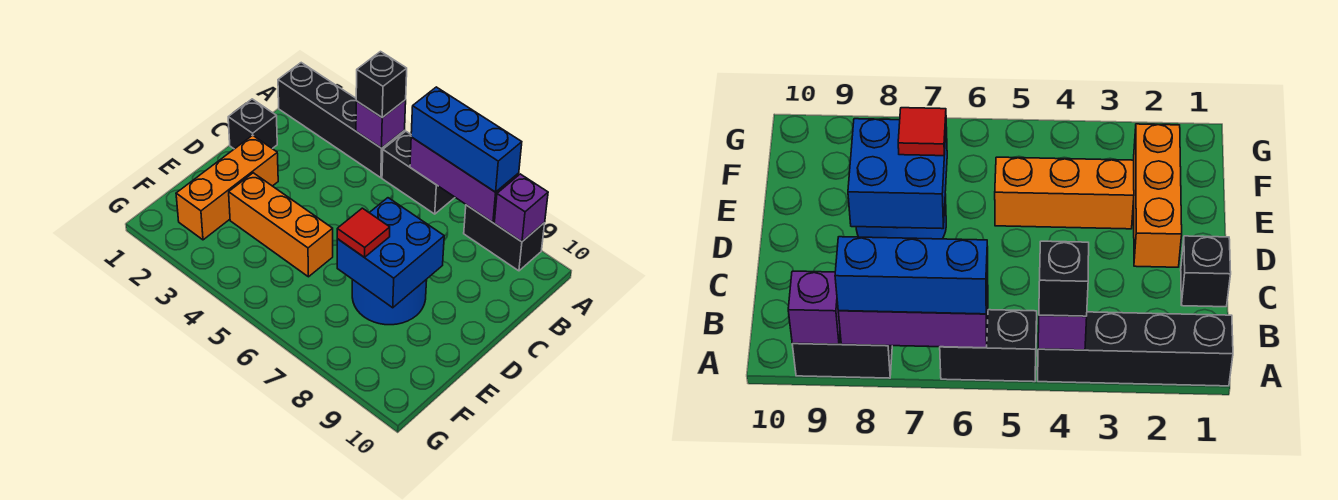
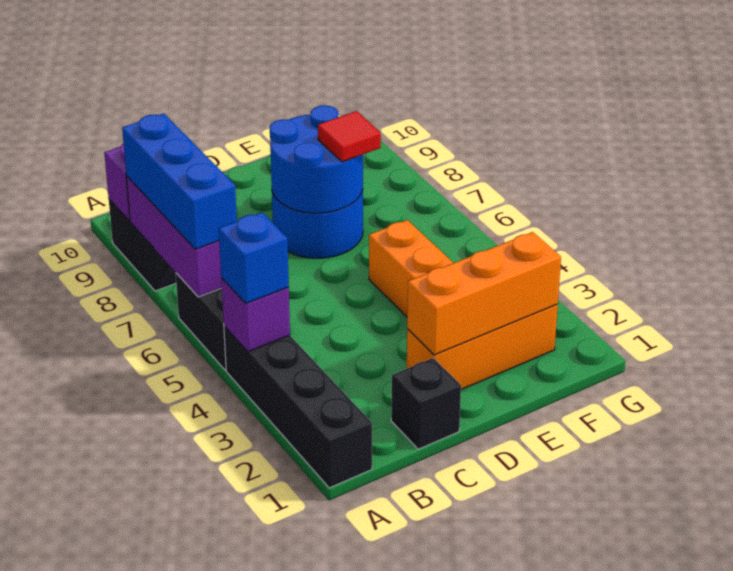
black brick A4 level 3 -> blue brick A4 level 3
none -> orange brick D2:F2 level 2
blue brick D7:E8 level 2 -> blue round brick D7:E8 level 2

